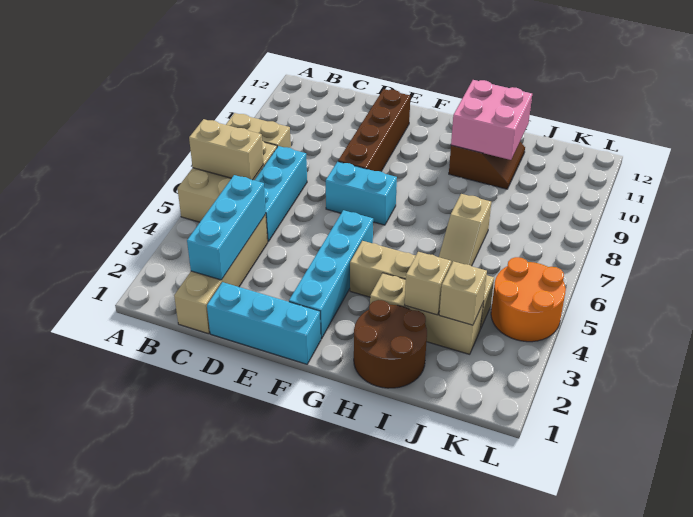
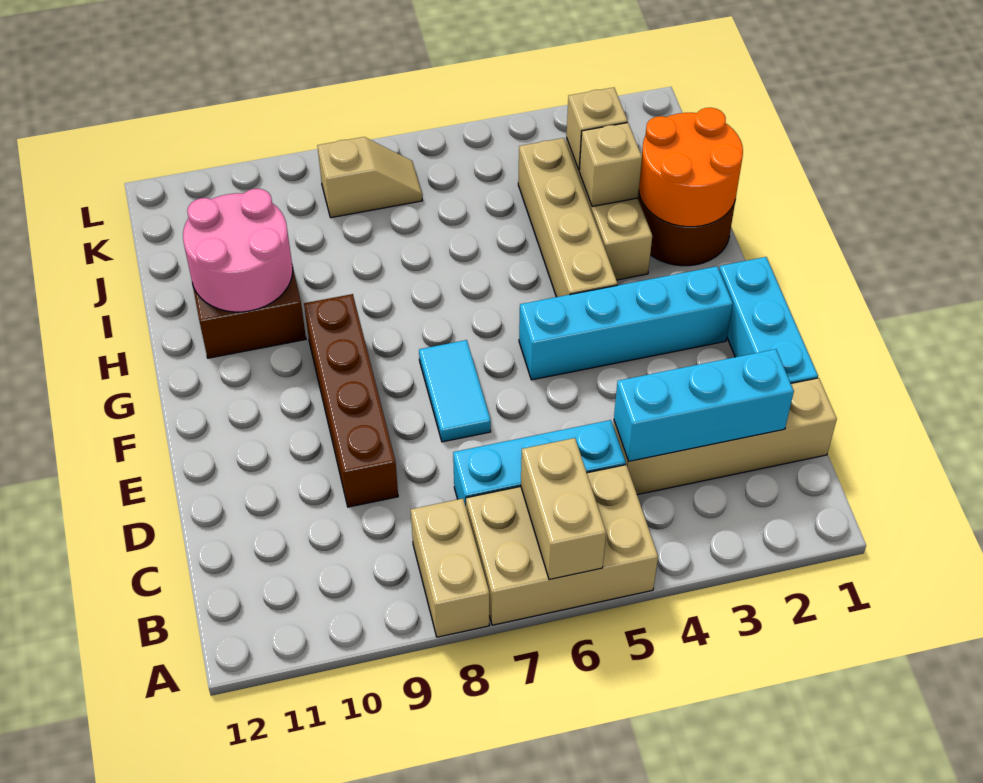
cyan brick E7:F7 level 1 -> cyan tile E7:F7 level 1
brown brick E8:E11 level 1 -> brown brick D9:G9 level 1
pink brick H10:I11 level 2 -> pink round brick H10:I11 level 2
tan slope I6:I7 level 1 top 7 -> tan slope K7:K8 level 1 top 8
orange round brick K4:L5 level 1 -> orange round brick H1:I2 level 2

